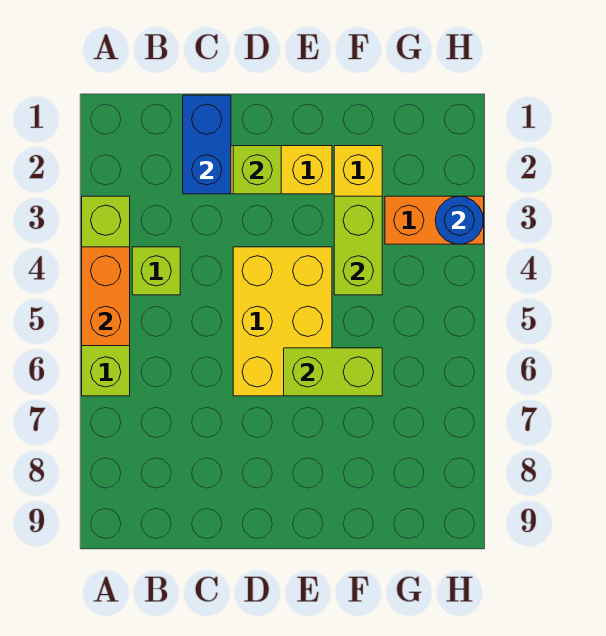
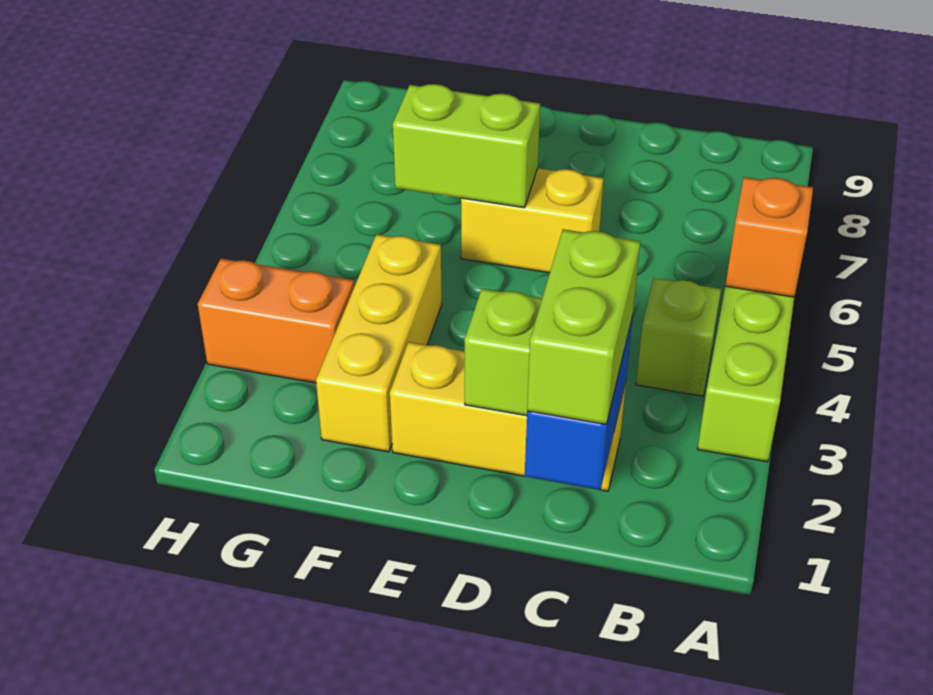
orange brick A4:A5 level 2 -> orange brick A5 level 2
yellow brick D4:E6 level 1 -> yellow brick D6:E6 level 1
lime brick F3:F4 level 2 -> lime brick C1:C2 level 3
blue round brick H3 level 2 -> none

